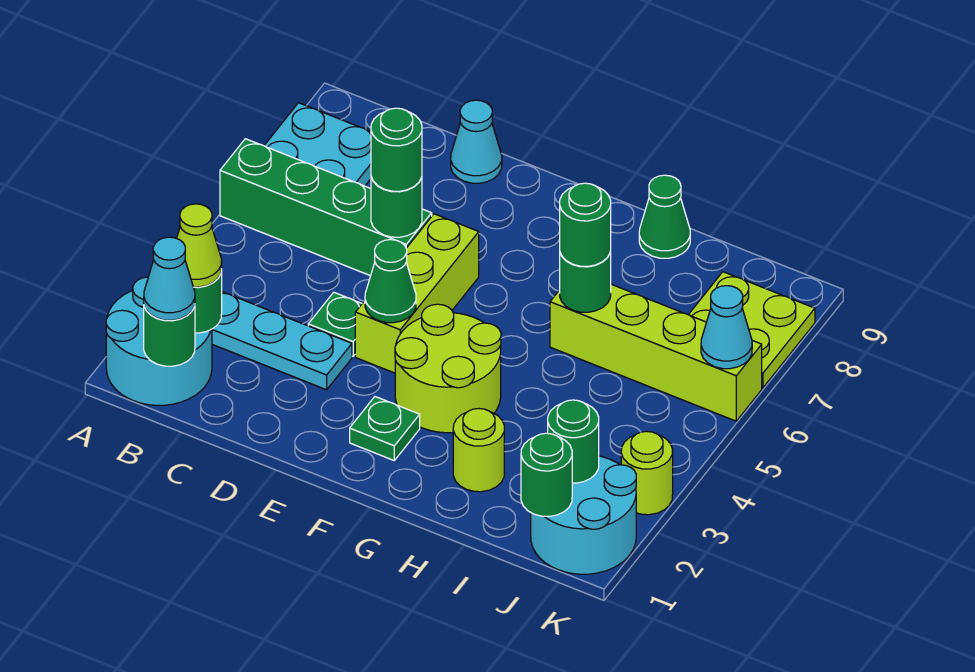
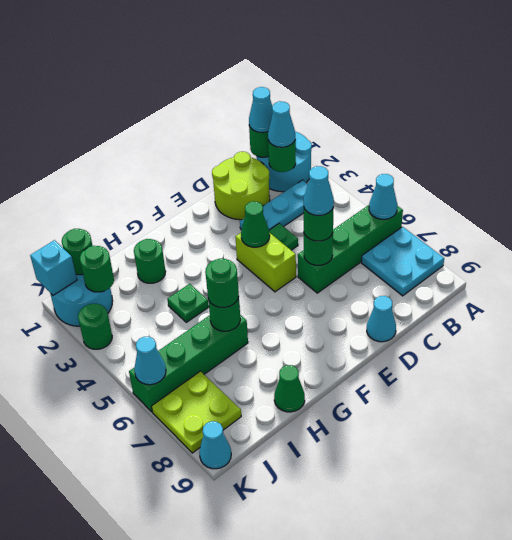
none -> cyan cone A6 level 2
lime cone B2 level 3 -> cyan cone B2 level 3
none -> cyan cone D6 level 4
lime brick E4:E6 level 1 -> lime brick E4:E5 level 1
green plate F2 level 1 -> green plate H4 level 1
lime round brick F3:G4 level 1 -> lime round brick C1:D2 level 1
lime round brick H2 level 1 -> green round brick H2 level 1
lime brick H6:K6 level 1 -> green brick H6:K6 level 1
none -> cyan brick K1 level 2
lime round brick K3 level 1 -> green round brick K3 level 1
none -> cyan cone K9 level 1

